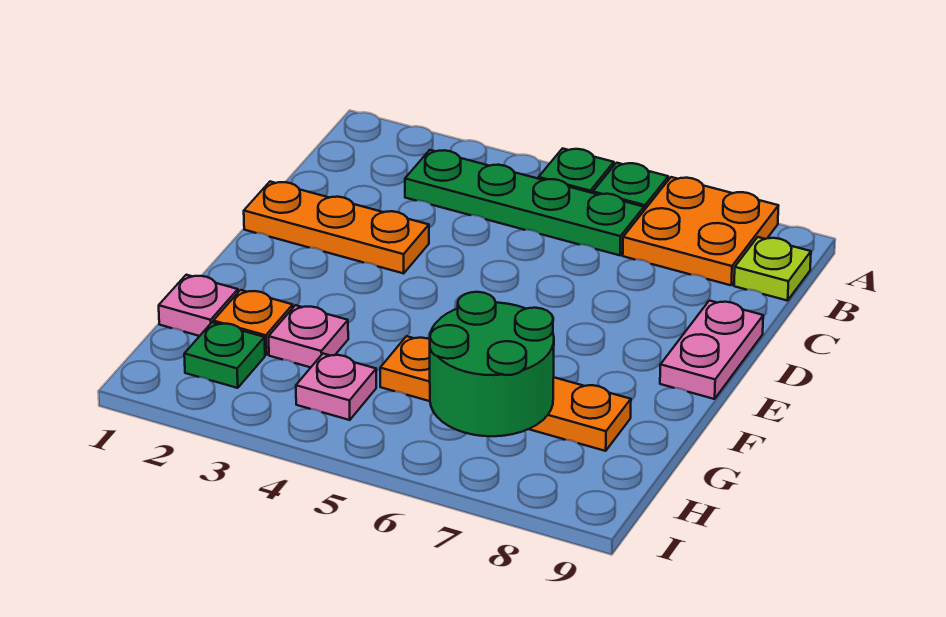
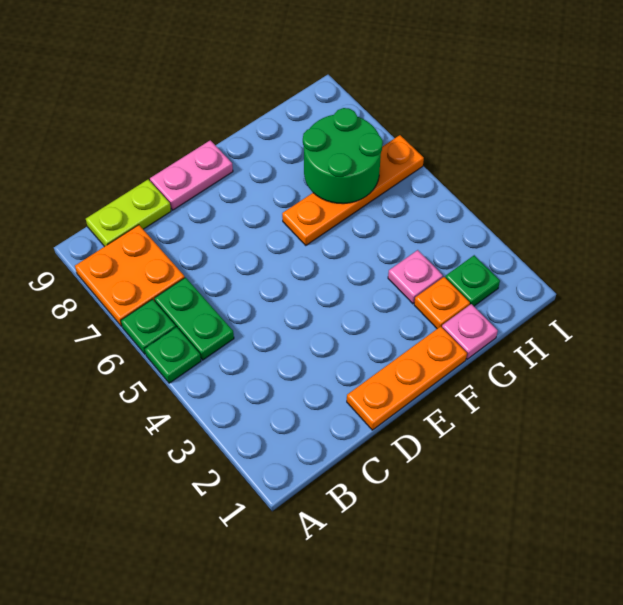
green plate B3:B6 level 1 -> green plate B5:B6 level 1
lime plate B9 level 1 -> lime plate B9:C9 level 1
orange plate D1:D3 level 1 -> orange plate D1:F1 level 1
orange plate G5:G8 level 1 -> orange plate F6:I6 level 1
pink plate H4 level 1 -> none

